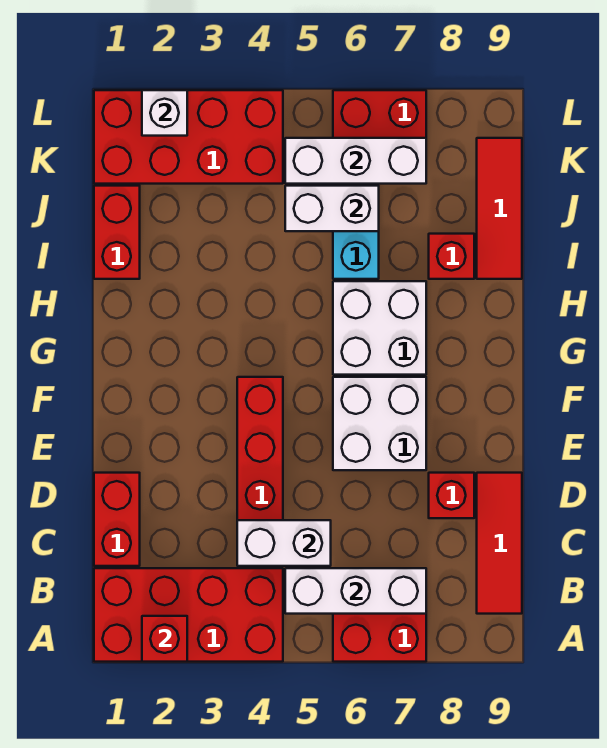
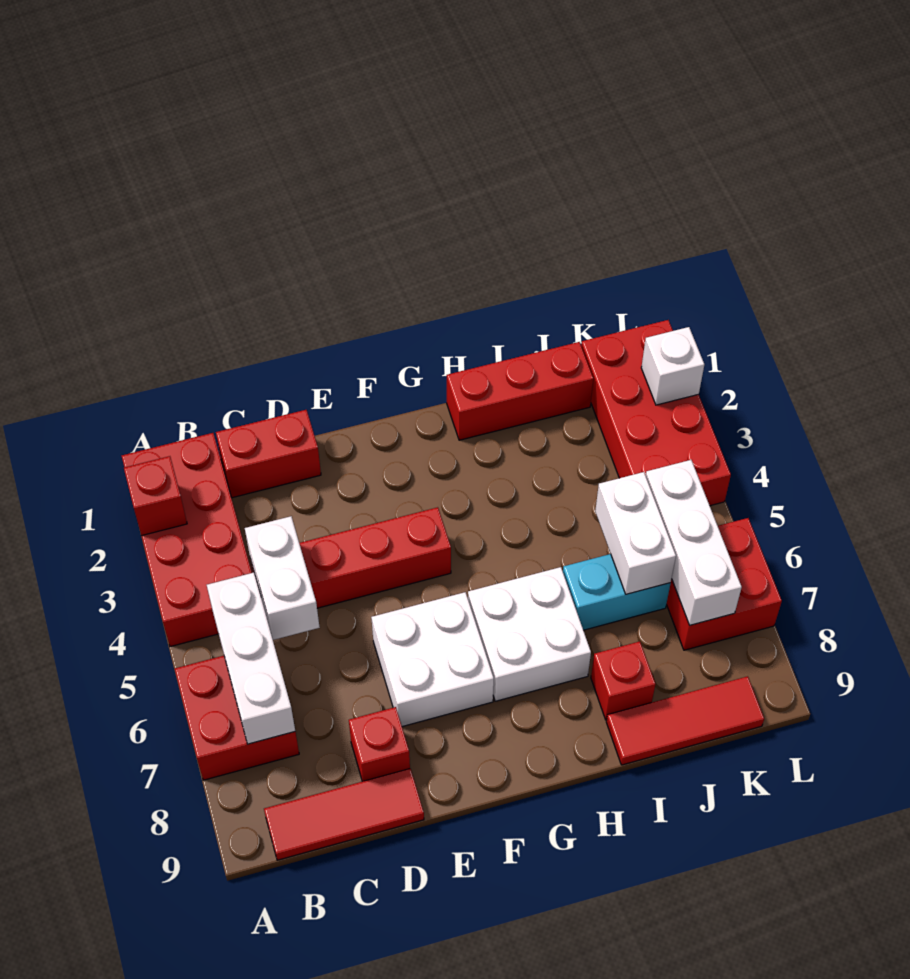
red brick I1:J1 level 1 -> red brick H1:J1 level 1

